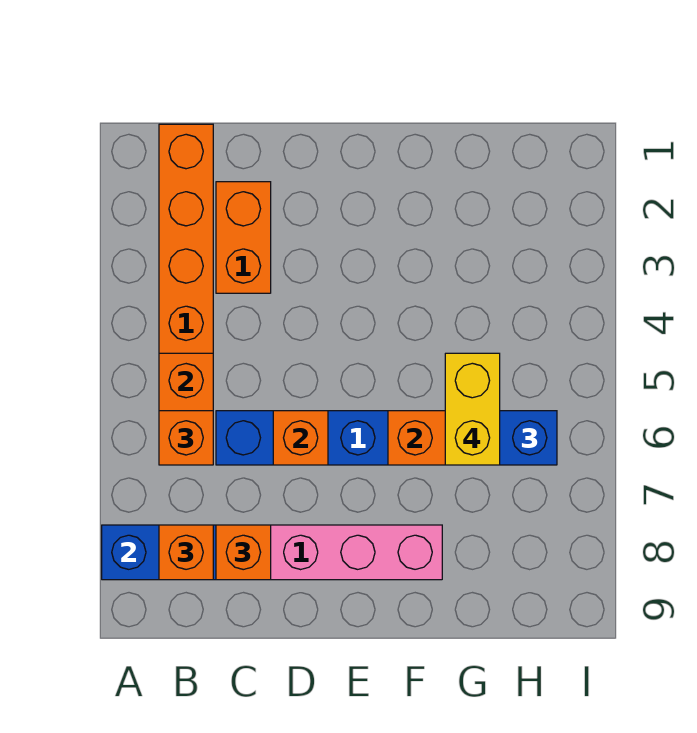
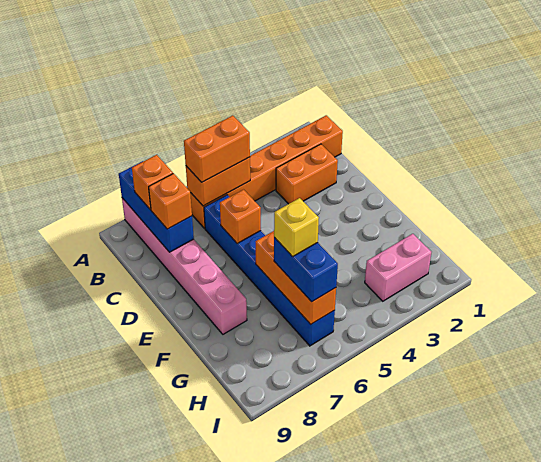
orange brick B6 level 3 -> orange brick B5:B6 level 3
yellow brick G5:G6 level 4 -> yellow brick G6 level 4
none -> pink brick H2:H3 level 1

